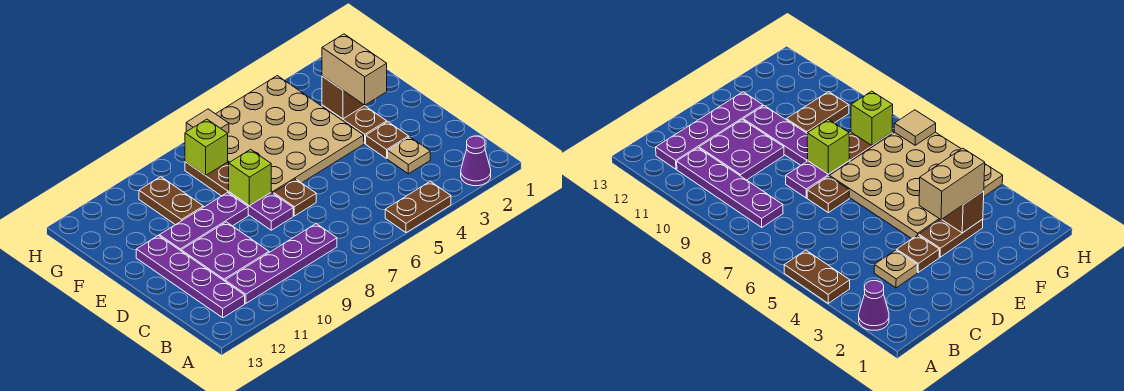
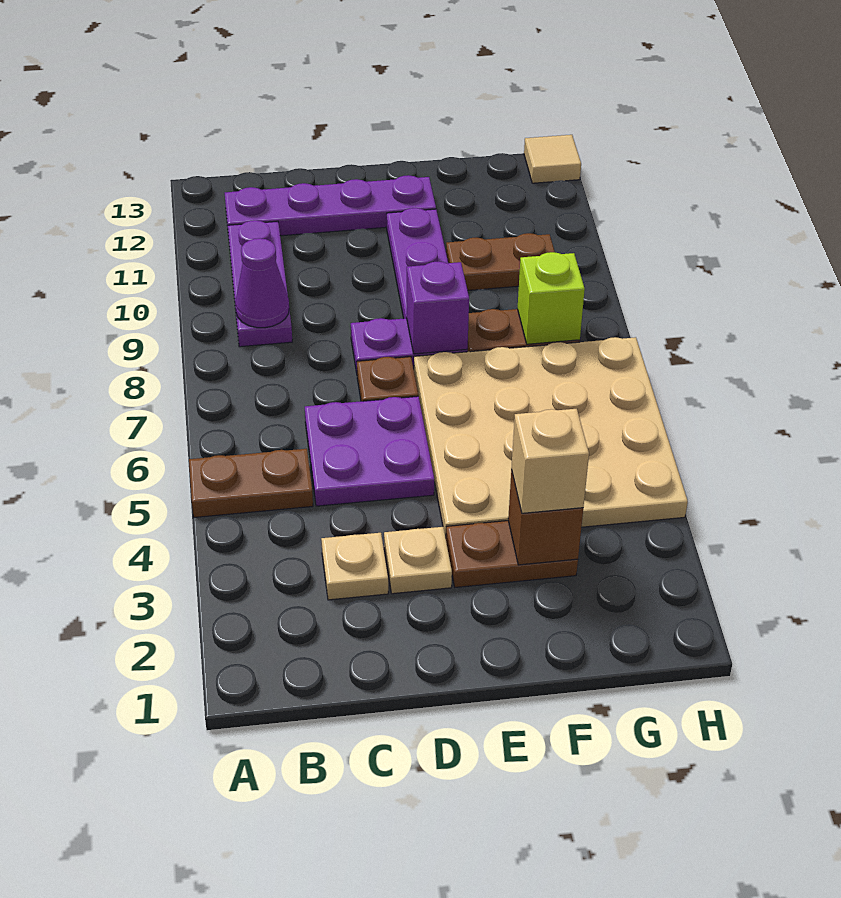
purple cone A2 level 1 -> purple cone B9 level 2
brown plate A4:A5 level 1 -> brown plate A5:B5 level 1
purple plate B8:B11 level 1 -> purple plate B9:B11 level 1
purple plate C10:D11 level 1 -> purple plate C5:D6 level 1
brown plate D3 level 1 -> tan plate D3 level 1
tan brick E3:F3 level 3 -> tan brick F3 level 3
lime brick E8 level 2 -> purple brick E8 level 2
tan tile H7 level 2 -> tan tile H13 level 1

